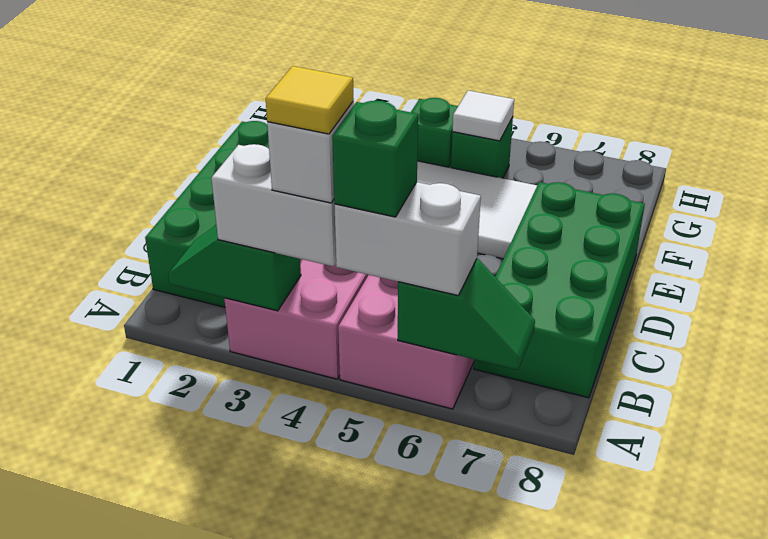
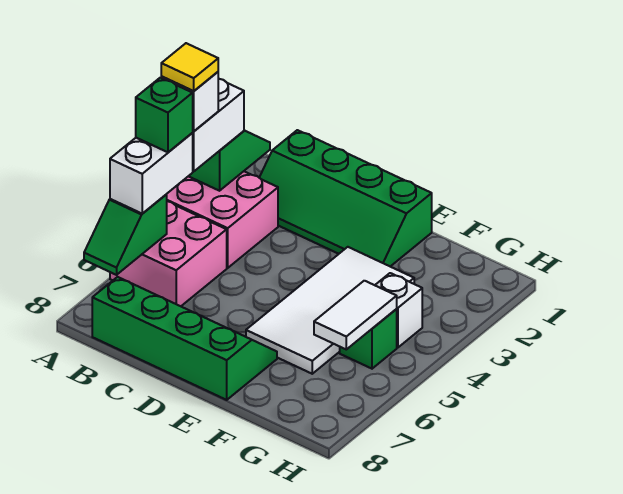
green brick B7:E8 level 1 -> green slope B7:E8 level 1 top 8
green brick G4 level 1 -> white brick G4 level 1
white tile G5 level 2 -> white tile G5:G6 level 2

